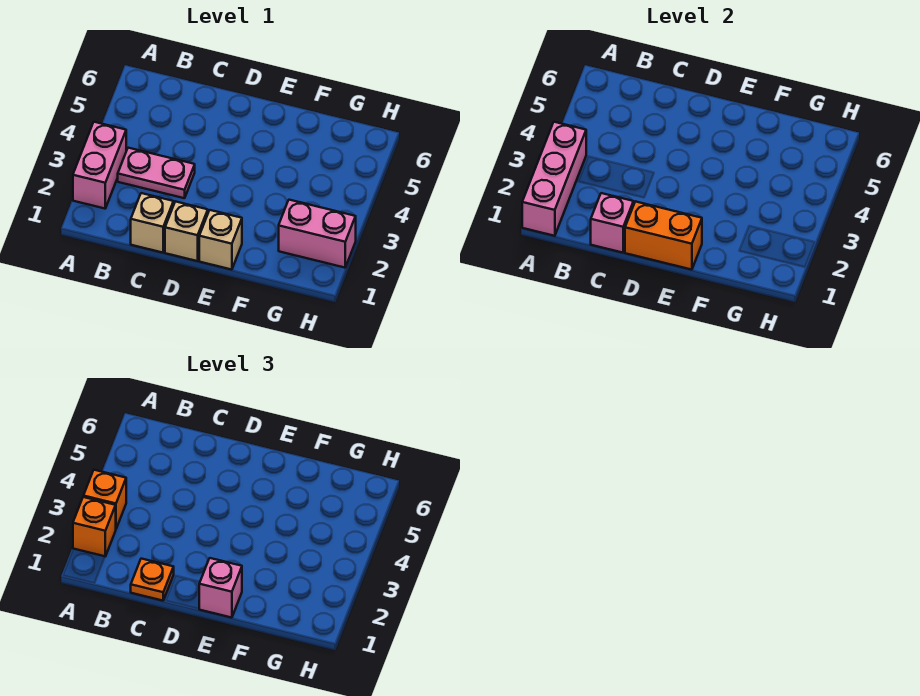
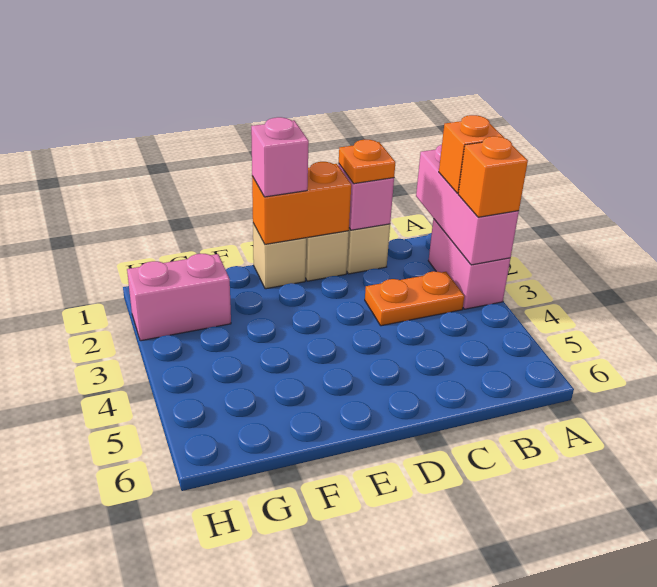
pink plate B3:C3 level 1 -> orange plate B3:C3 level 1

